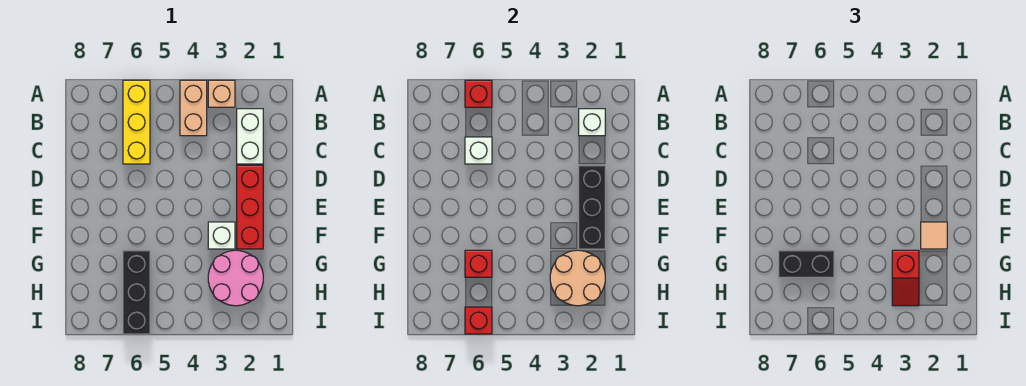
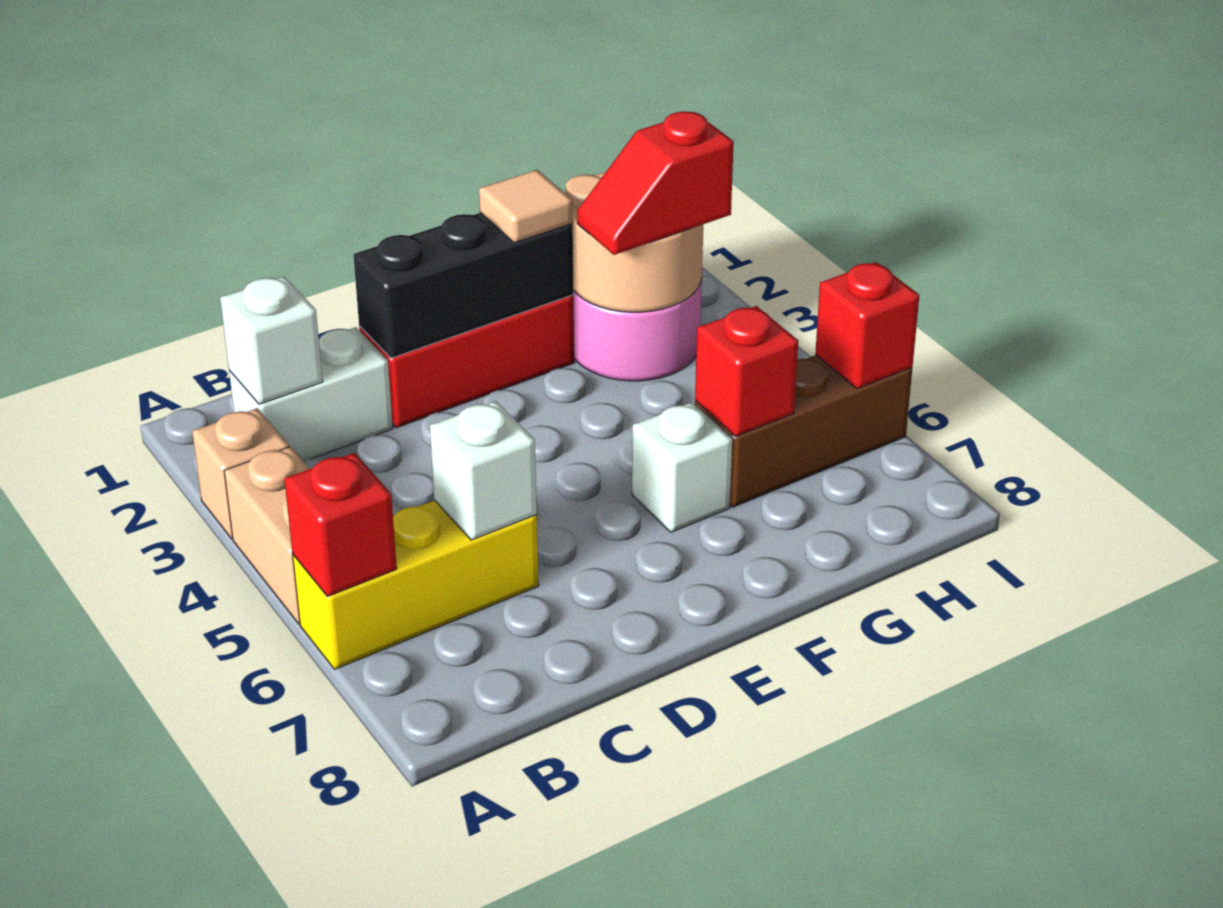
tan brick A4:B4 level 1 -> tan brick A4:A5 level 1
white brick F3 level 1 -> white brick F6 level 1
red slope G3:H3 level 3 top G -> red slope G3:H3 level 3 top H
black brick G6:I6 level 1 -> brown brick G6:I6 level 1
black brick G6:G7 level 3 -> none

